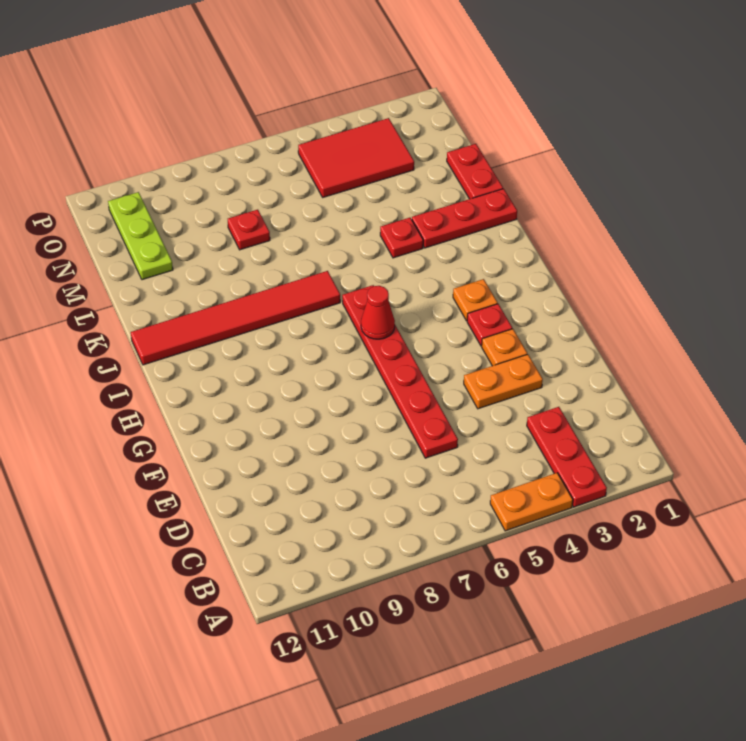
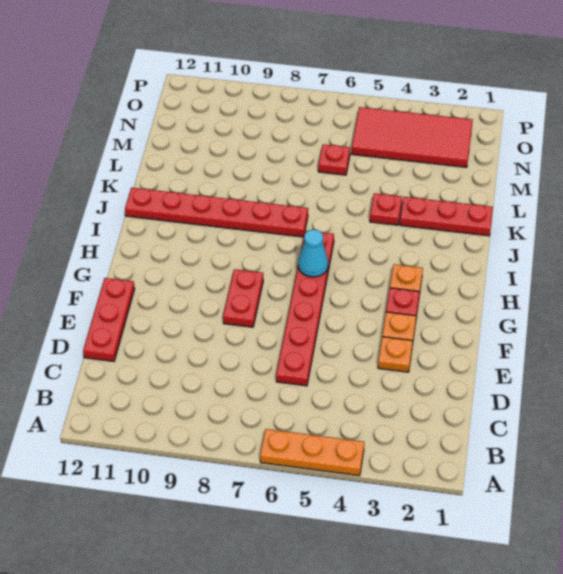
red plate A3:C3 level 1 -> red plate D12:F12 level 1
orange plate A4:A5 level 1 -> orange plate A4:A6 level 1
orange plate E3:E4 level 1 -> orange plate E3 level 1
red cone H6 level 2 -> cyan cone H6 level 2
red tile J7:J12 level 1 -> red plate J7:J12 level 1
red plate L1:M1 level 1 -> red plate F8:G8 level 1
red plate M8 level 1 -> red plate M6 level 1
lime plate M11:O11 level 1 -> none
red tile N3:O5 level 1 -> red tile N2:O5 level 1

